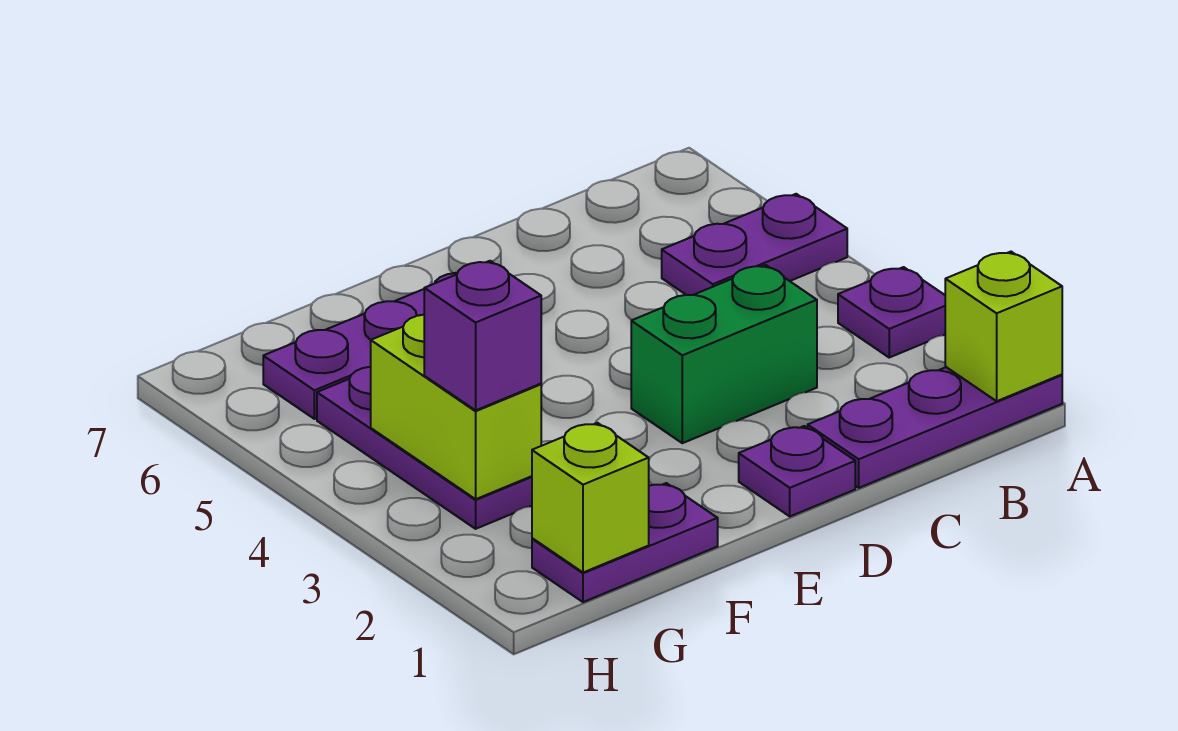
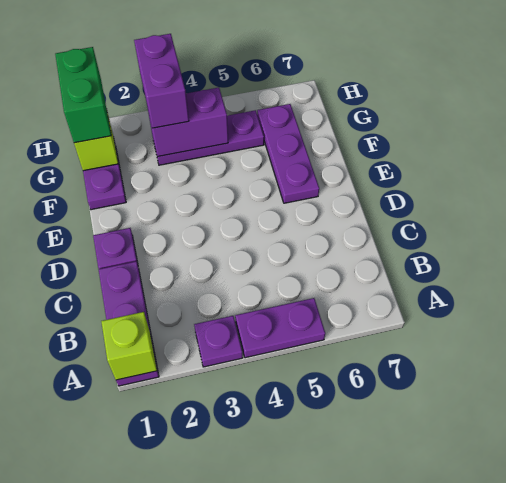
purple plate A5:B5 level 1 -> purple plate A4:A5 level 1
green brick C3:D3 level 1 -> green brick G1:H1 level 3
lime brick G3:G4 level 2 -> purple brick G3:G4 level 2
purple brick G3 level 3 -> purple brick G3:H3 level 3

